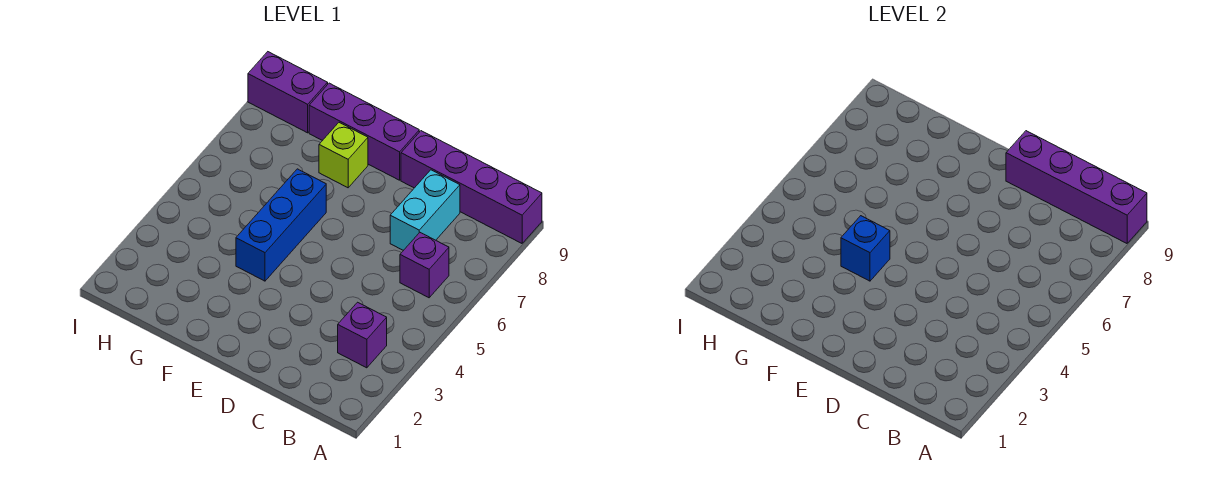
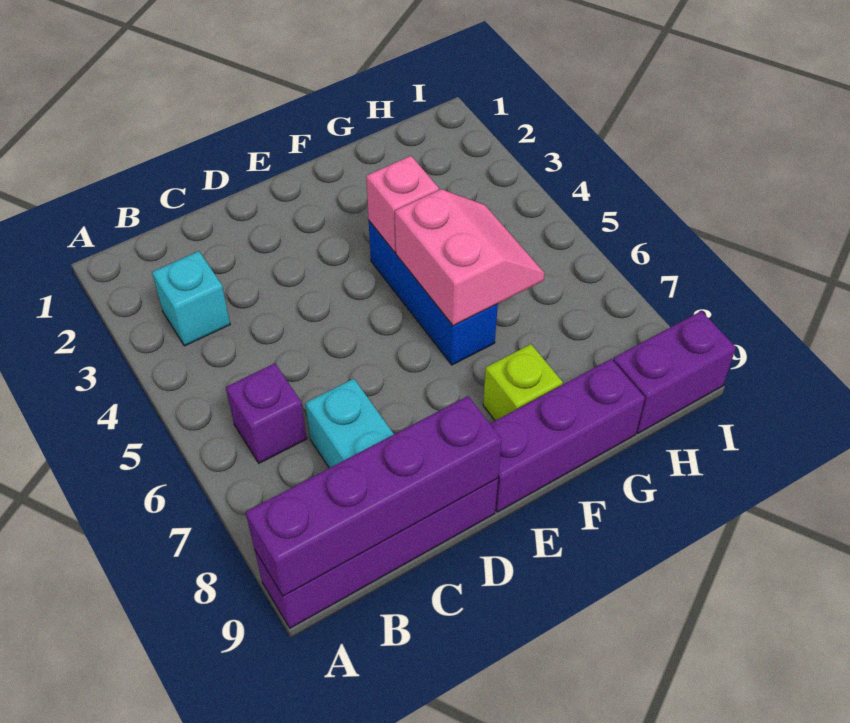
purple brick B3 level 1 -> cyan brick B3 level 1
blue brick F4 level 2 -> pink brick F4 level 2
none -> pink slope F5:G6 level 2 top F

